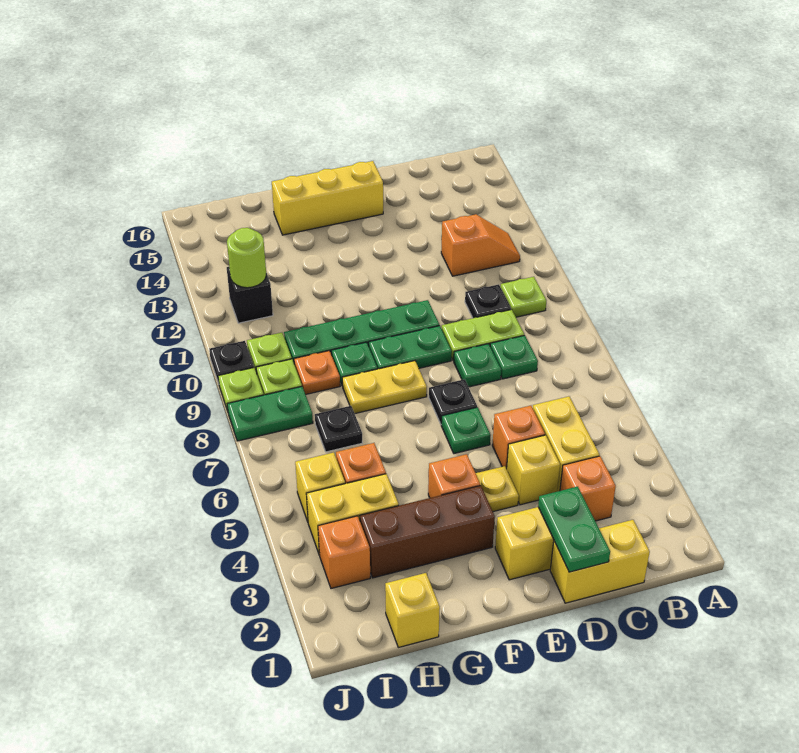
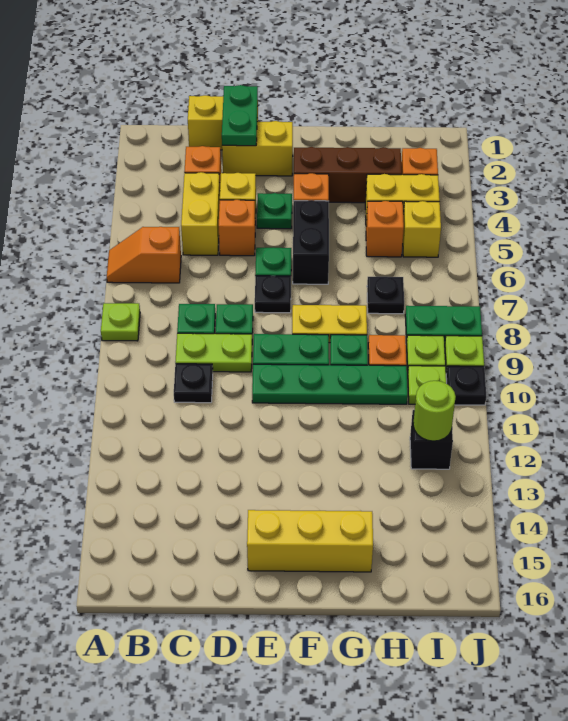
lime plate B10 level 1 -> lime plate A8 level 1
orange slope B12:C12 level 1 top C -> orange slope A6:B6 level 1 top B
yellow plate E4 level 1 -> green plate E4 level 1
none -> black brick F5:F6 level 1
yellow brick H1 level 1 -> none

